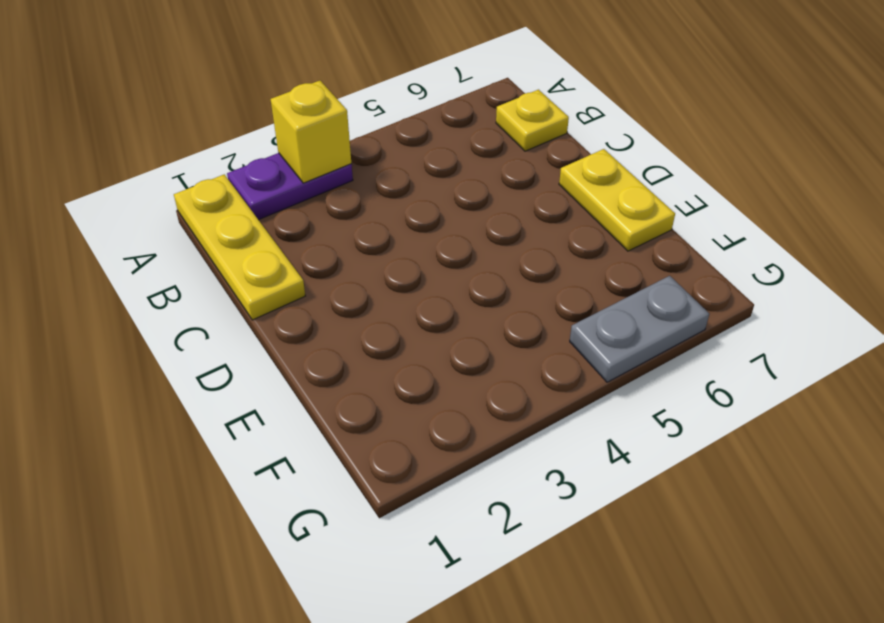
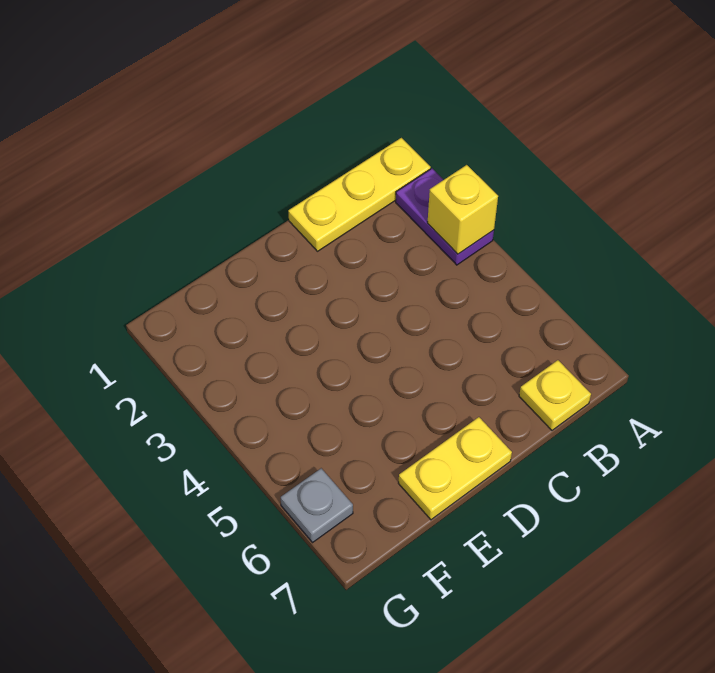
grey plate G5:G6 level 1 -> grey plate G6 level 1

